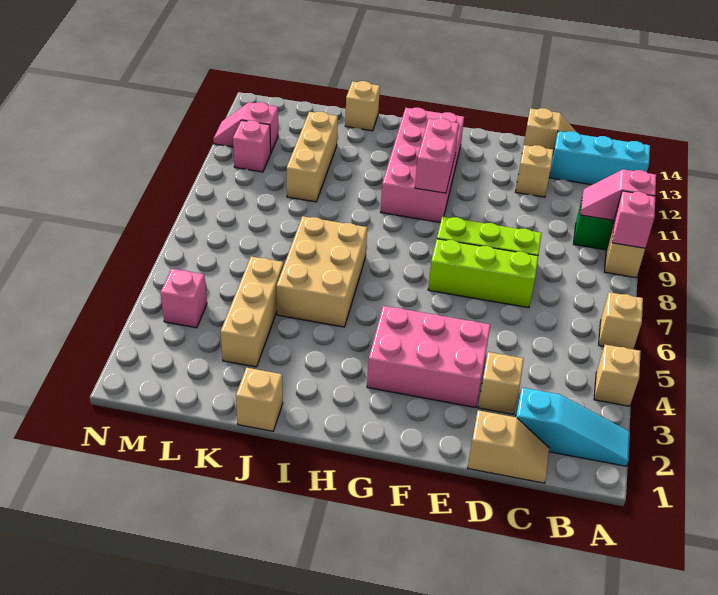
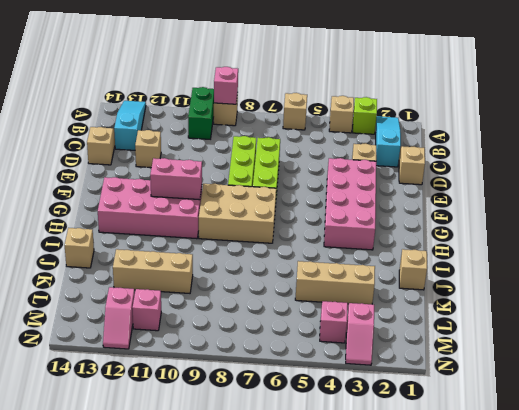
none -> lime brick A3 level 1
pink slope A10:B10 level 2 top A -> pink slope M3:N3 level 1 top M
cyan brick A13:C13 level 1 -> cyan slope A13:C13 level 1 top C
pink brick E3:G4 level 1 -> pink brick E3:H4 level 1
tan brick I5:J7 level 1 -> tan brick G7:H9 level 1

